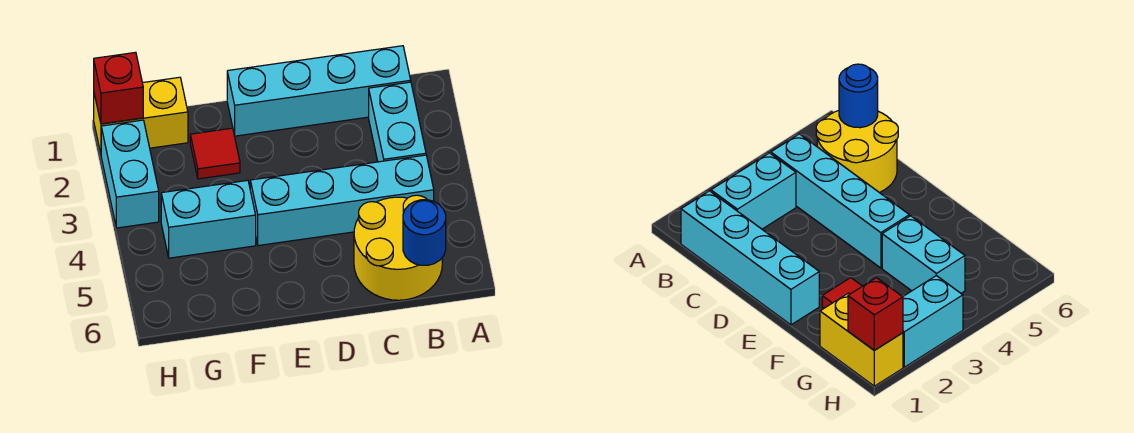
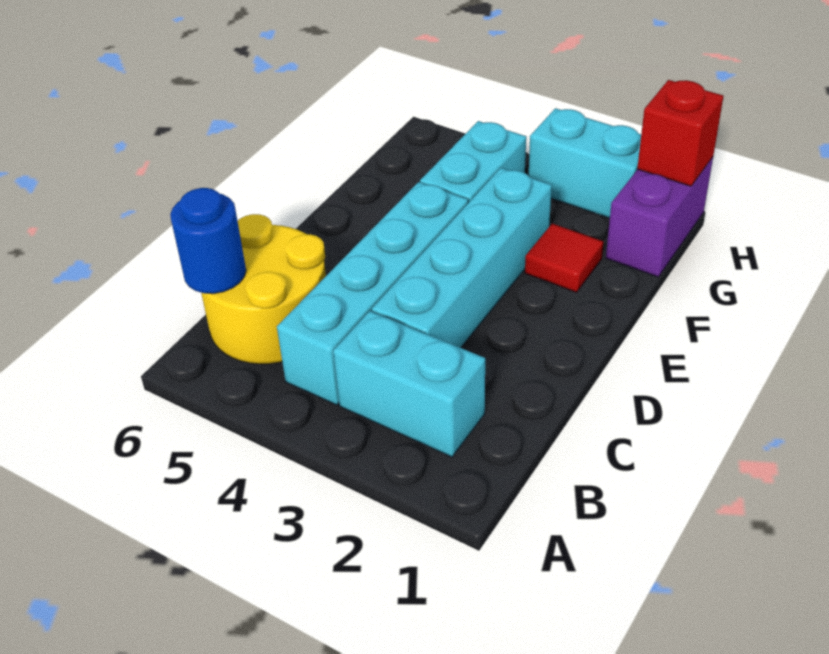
cyan brick B1:E1 level 1 -> cyan brick C3:F3 level 1
yellow brick G1:H1 level 1 -> purple brick G1:H1 level 1

